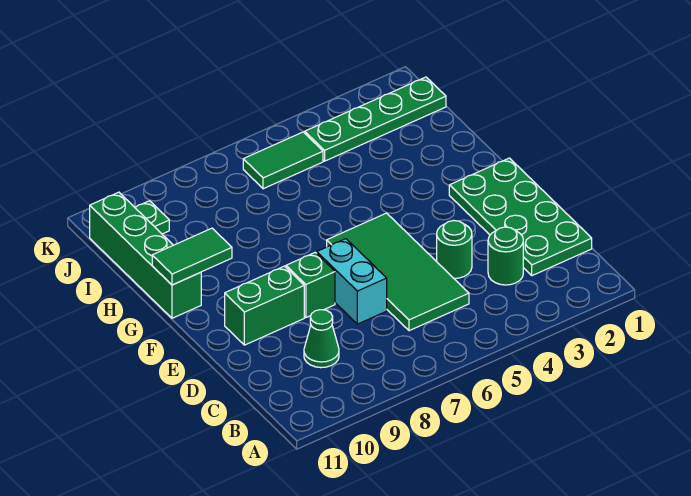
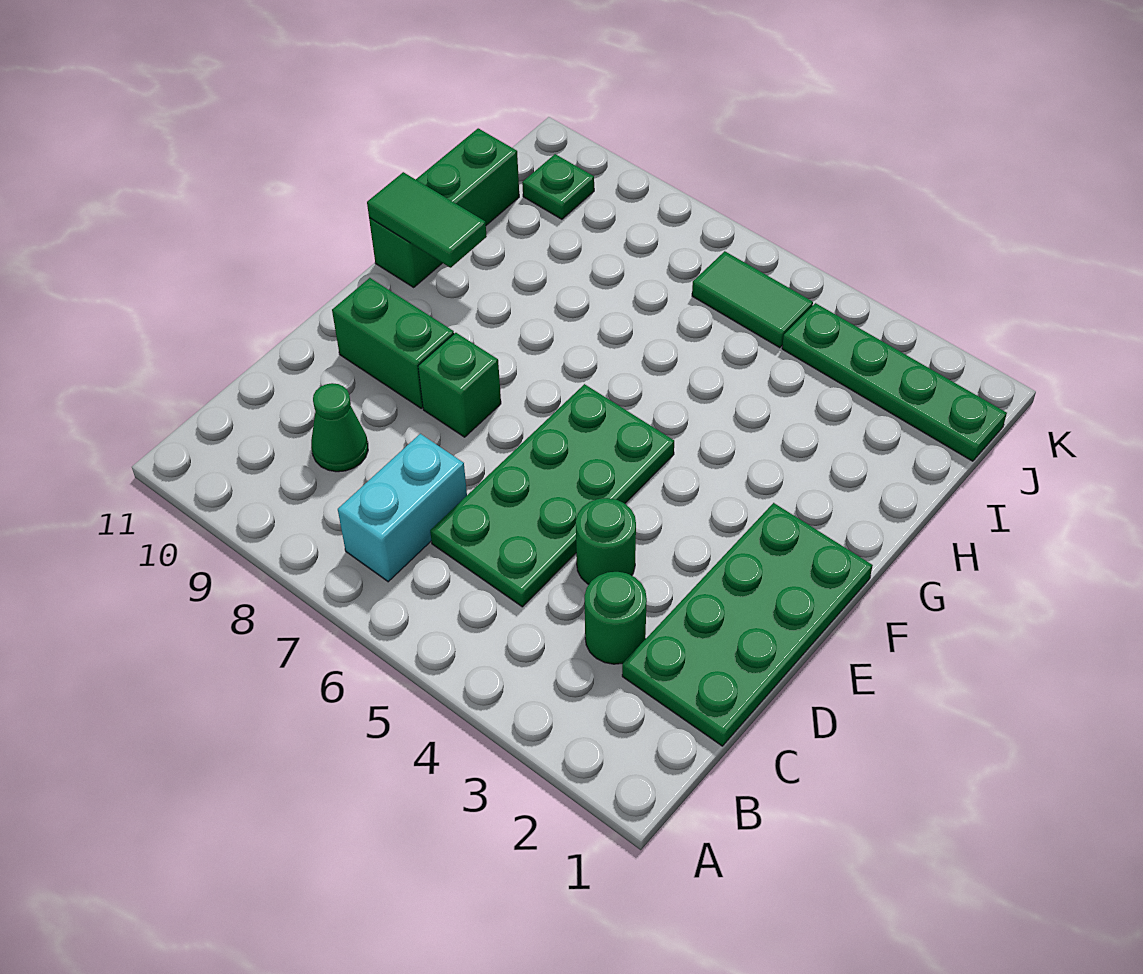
green tile C5:F6 level 1 -> green plate C5:F6 level 1
cyan brick D7:E7 level 1 -> cyan brick B7:C7 level 1
green brick G11:J11 level 1 -> green brick G11:I11 level 1

